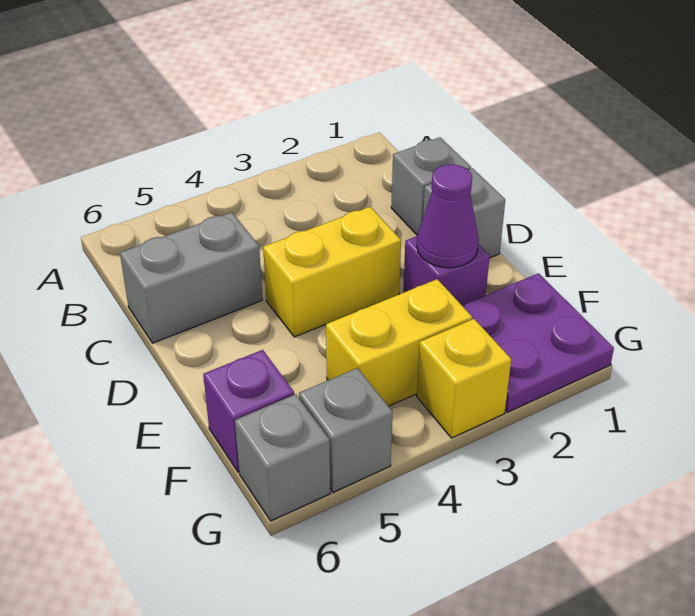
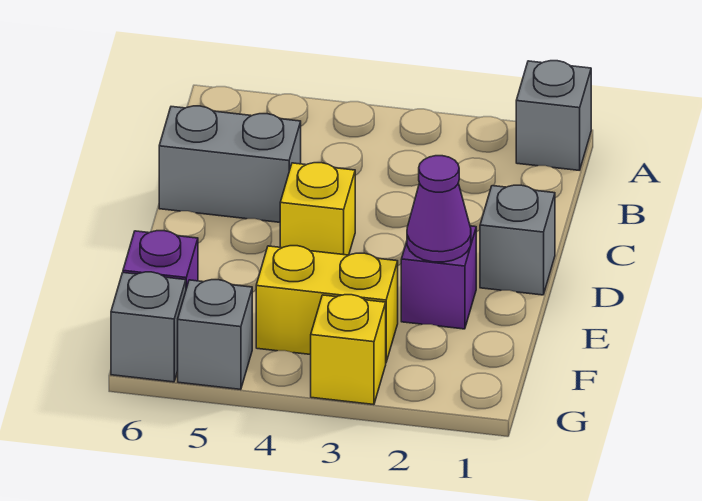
grey brick C1 level 1 -> grey brick A1 level 1
yellow brick D3:D4 level 1 -> yellow brick D4 level 1
purple plate F1:G2 level 1 -> none

